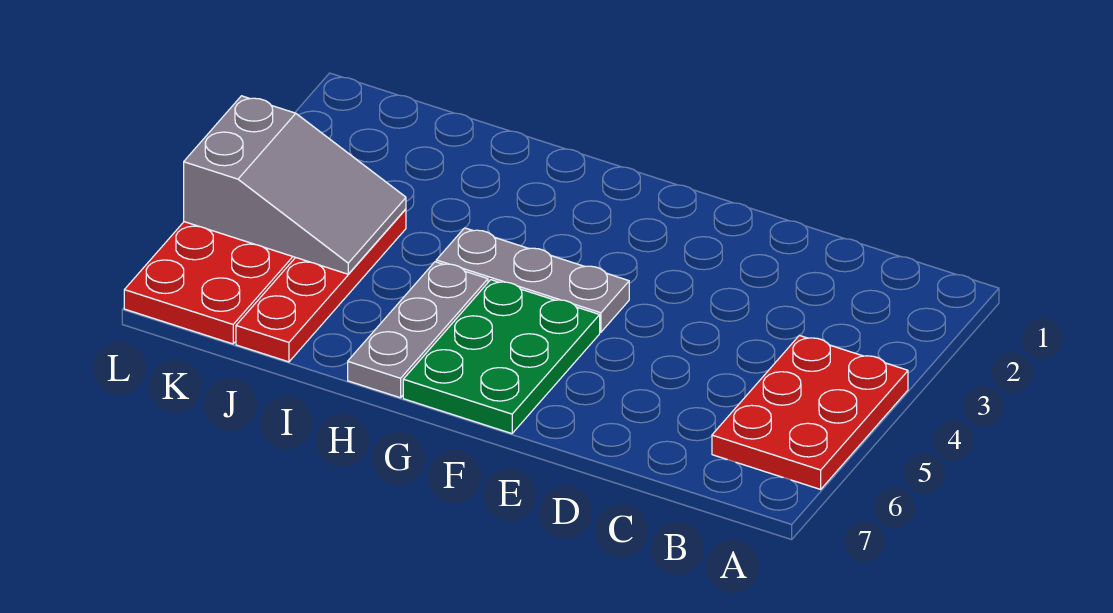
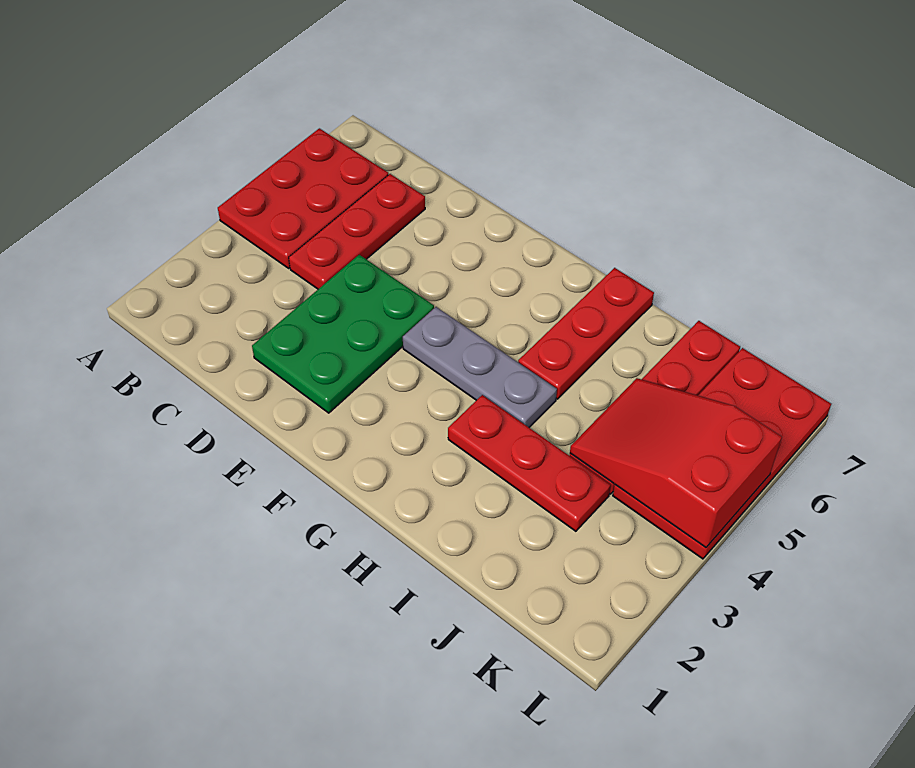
none -> red plate C4:C6 level 1
green plate F5:G7 level 1 -> green plate D2:E4 level 1
none -> red plate H3:J3 level 1
grey plate H5:H7 level 1 -> red plate H5:H7 level 1
grey slope J4:L5 level 2 top L -> red slope J4:L5 level 2 top L

